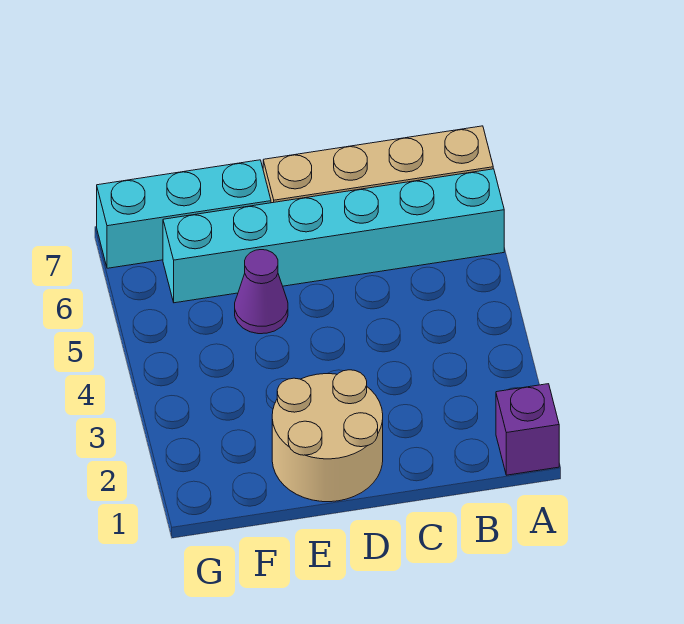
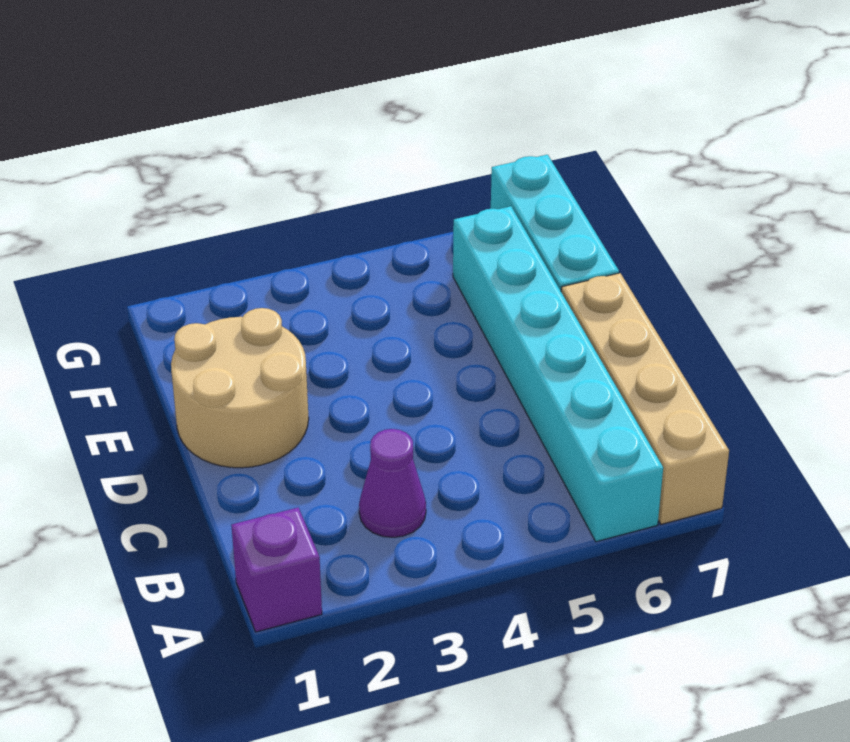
purple cone E5 level 1 -> purple cone B3 level 1

